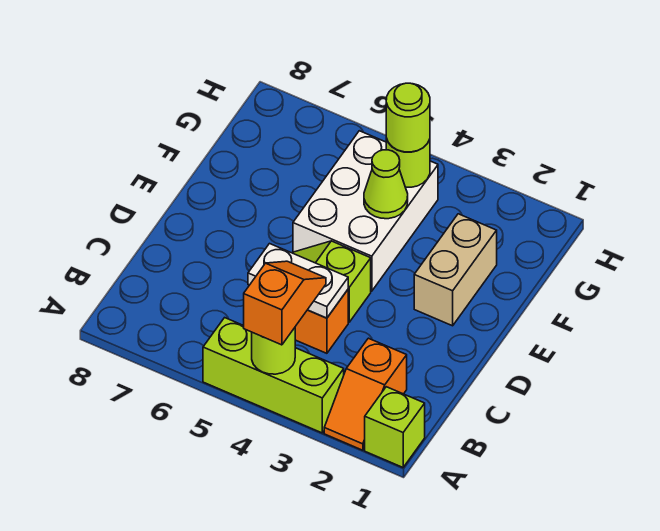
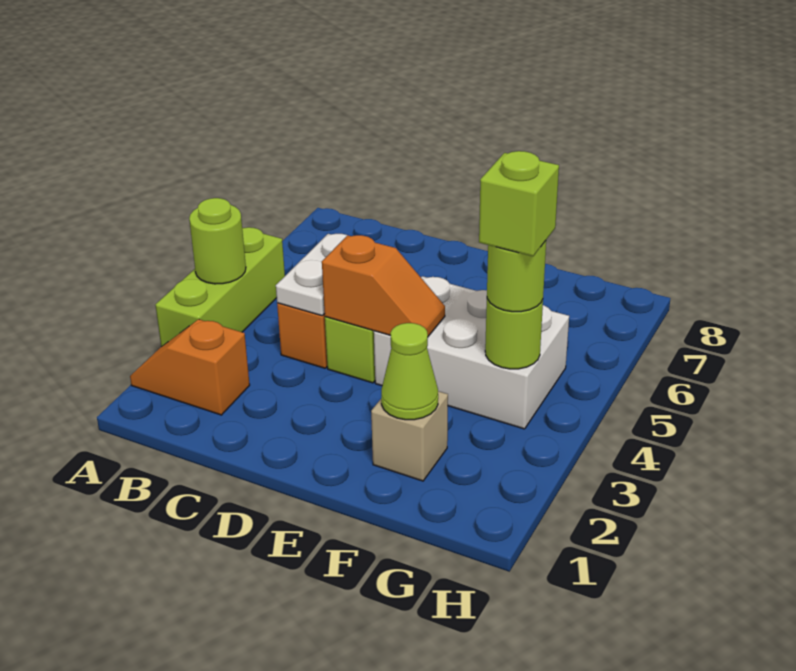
lime brick A1 level 1 -> lime brick G4 level 4
orange slope A4:B4 level 3 top A -> orange slope D4:E4 level 2 top D
tan brick E2:F2 level 1 -> tan brick F2 level 1
lime cone F4 level 2 -> lime cone F2 level 2

